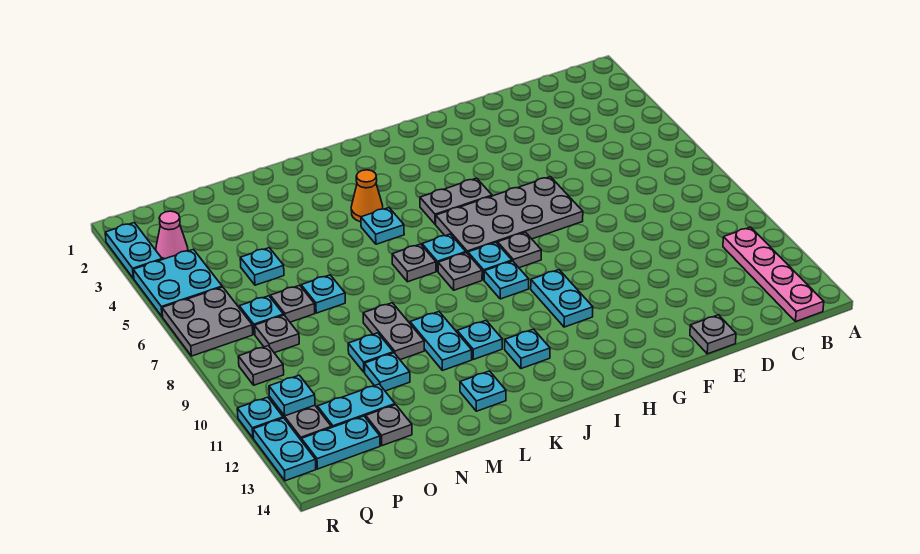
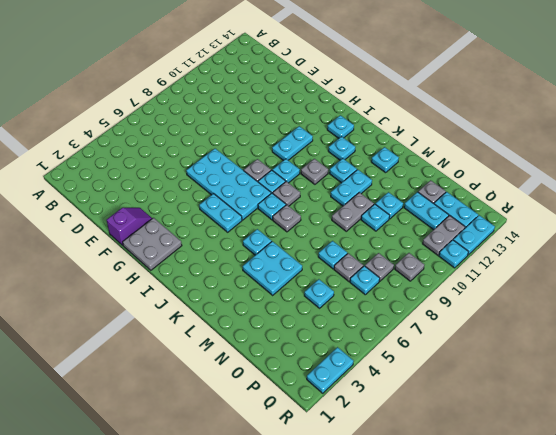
pink plate B11:B14 level 1 -> none
grey plate E14 level 1 -> grey plate J10 level 1
none -> purple slope F1:F2 level 1 top 1
grey plate F6:I7 level 1 -> cyan plate F6:I7 level 1
grey plate H5:I5 level 1 -> cyan plate H5:I5 level 1
orange cone K4 level 1 -> none
pink cone Q3 level 1 -> none
cyan plate Q4:R5 level 1 -> cyan plate L4:M5 level 1
grey plate Q6:R7 level 1 -> grey plate G1:H2 level 1
cyan plate Q11 level 2 -> cyan plate I13 level 1

